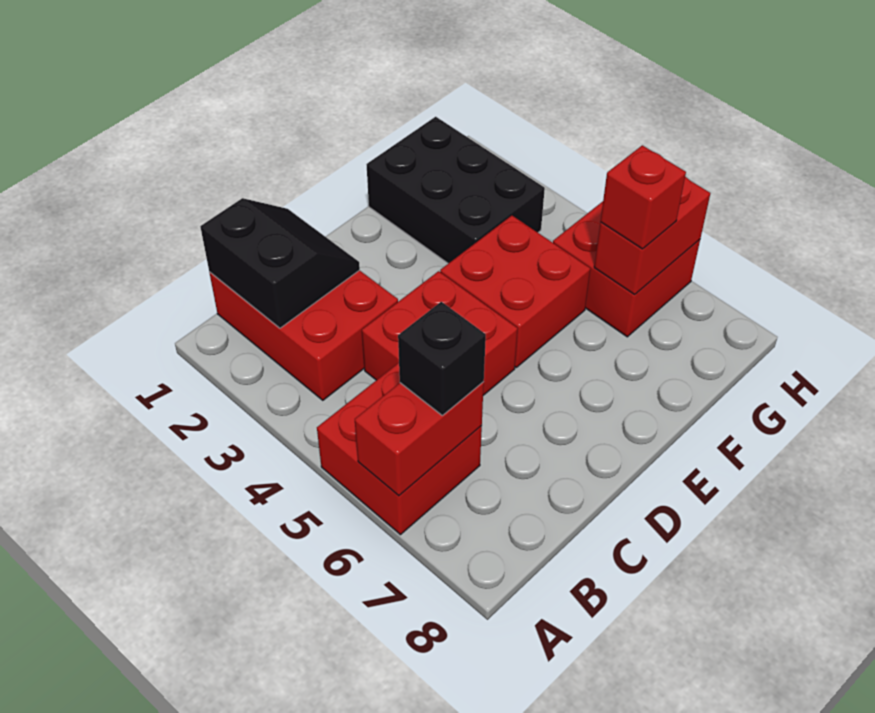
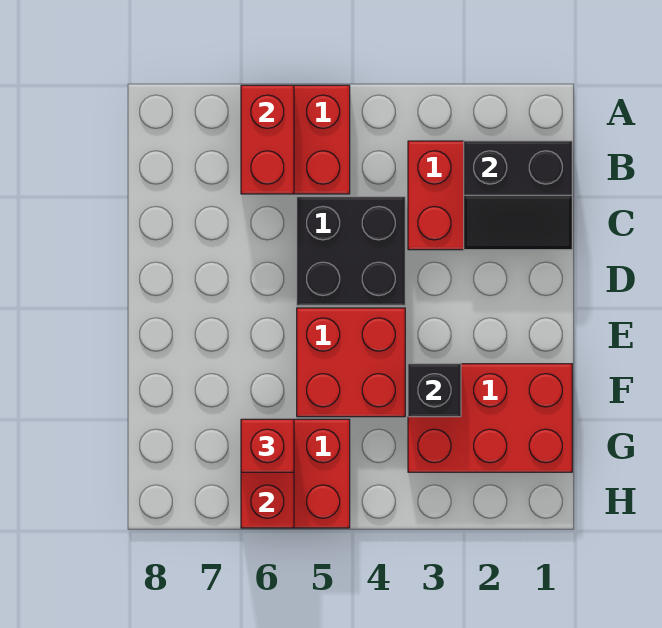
black brick B6 level 3 -> black brick F3 level 2
red brick C4:D5 level 1 -> black brick C4:D5 level 1
black brick F1:G3 level 1 -> red brick F1:G3 level 1

